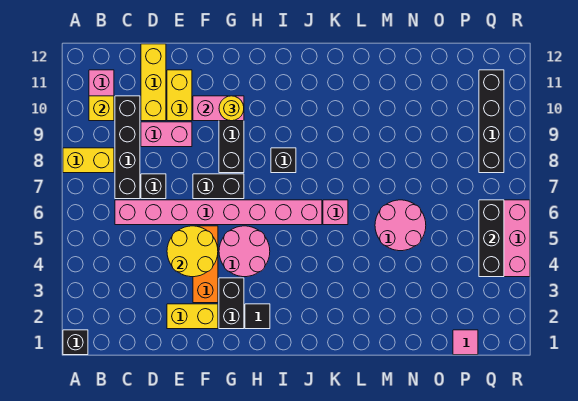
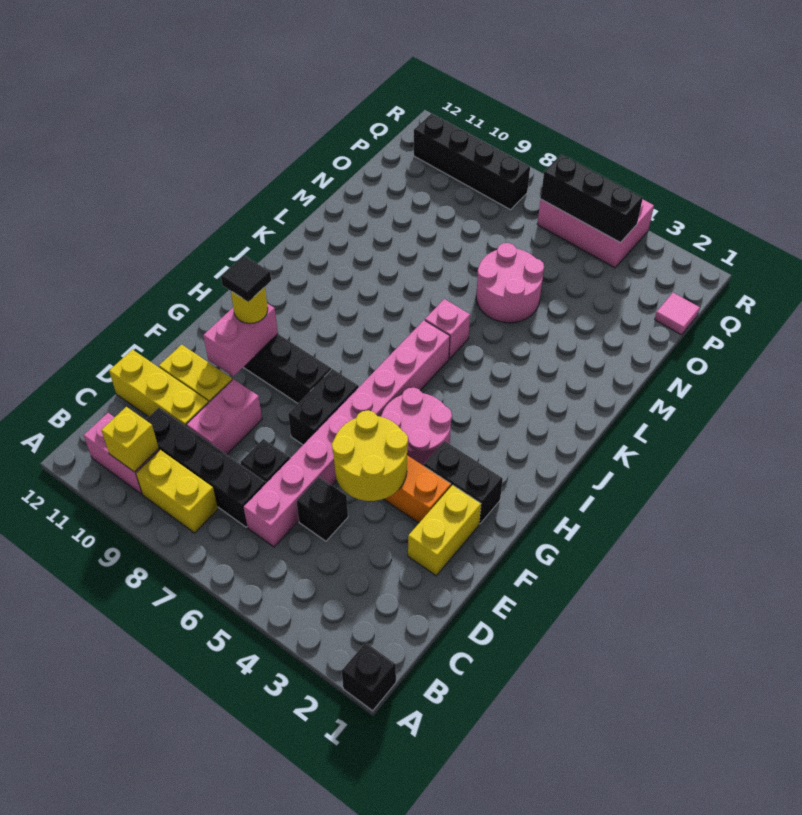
yellow brick A8:B8 level 1 -> yellow brick B8:B9 level 1
black tile H2 level 1 -> black tile G10 level 4
black brick I8 level 1 -> black brick D5 level 1

